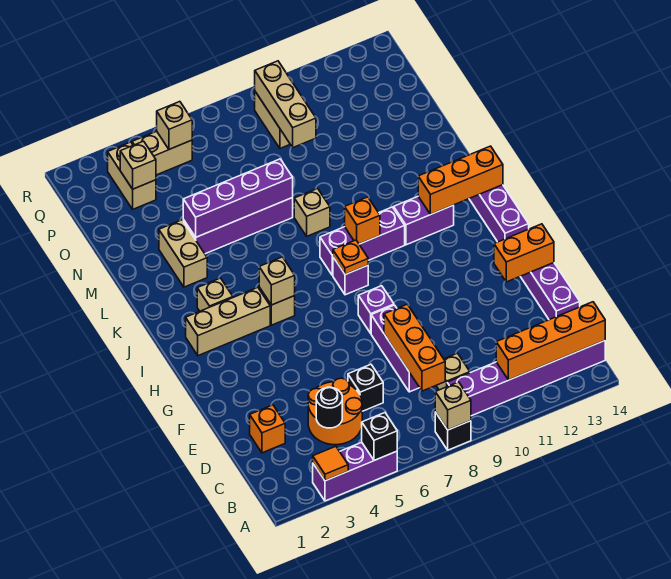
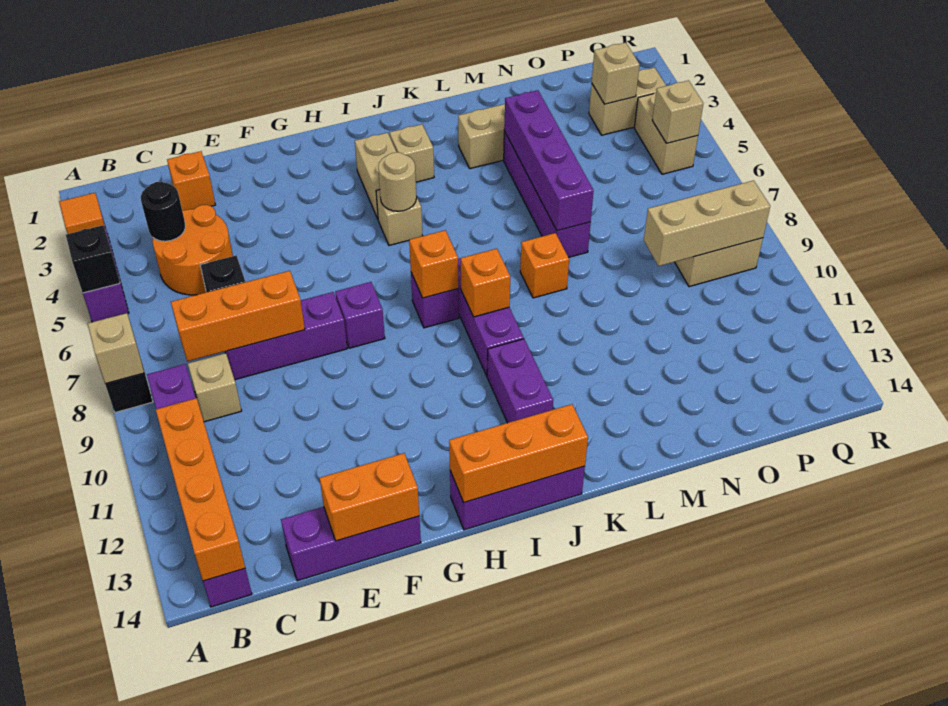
orange brick F13:F14 level 2 -> orange brick E14:F14 level 2
tan brick I2:I4 level 1 -> tan brick I3:I4 level 1
tan brick I5 level 2 -> tan round brick I5 level 2
orange plate I8 level 2 -> orange brick I8 level 2
orange brick J12:J14 level 2 -> orange brick H14:J14 level 2
tan brick L8 level 1 -> orange brick L8 level 1

